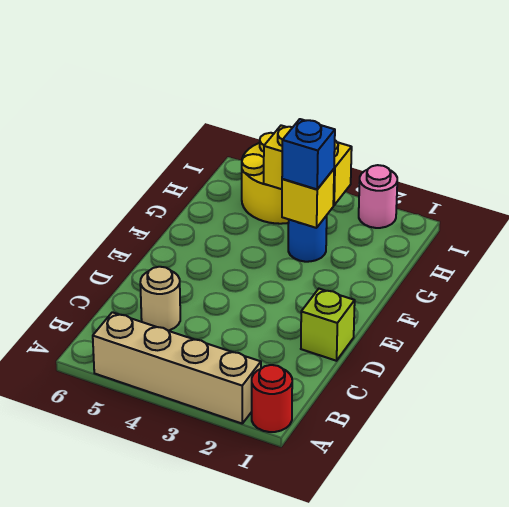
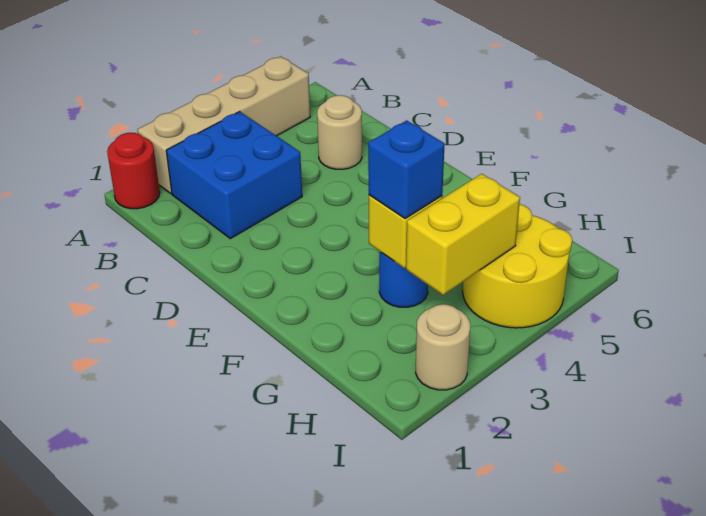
none -> blue brick B2:C3 level 1
lime brick D1 level 1 -> none
pink round brick I2 level 1 -> tan round brick I2 level 1

